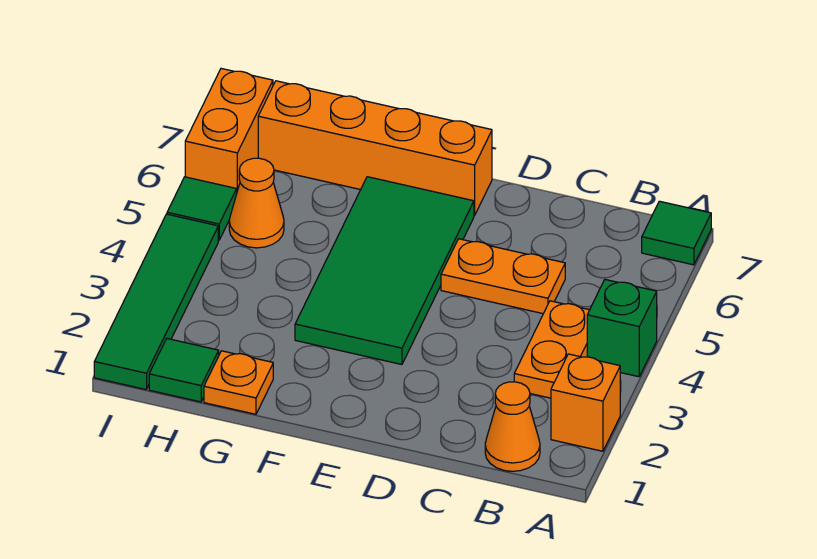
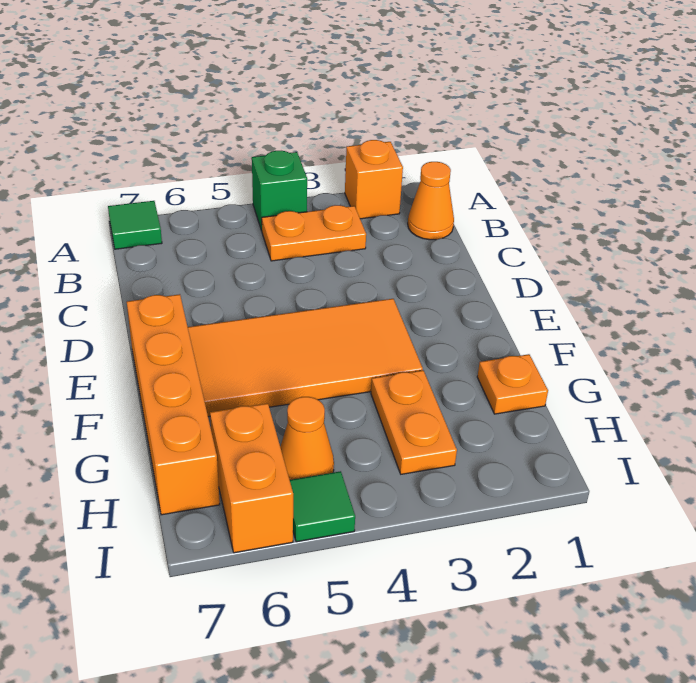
orange plate C5:D5 level 1 -> orange plate G3:H3 level 1
green tile E3:F6 level 1 -> orange tile E3:F6 level 1
green tile H1 level 1 -> none
green tile I1:I4 level 1 -> none
orange brick I6:I7 level 1 -> orange brick H6:I6 level 1

